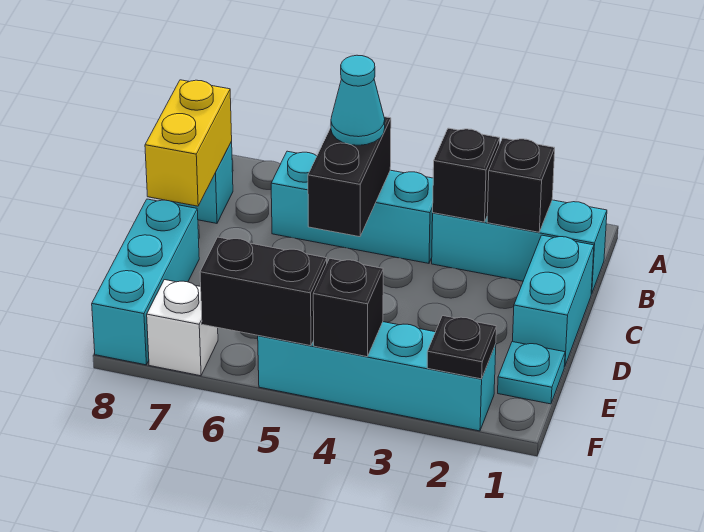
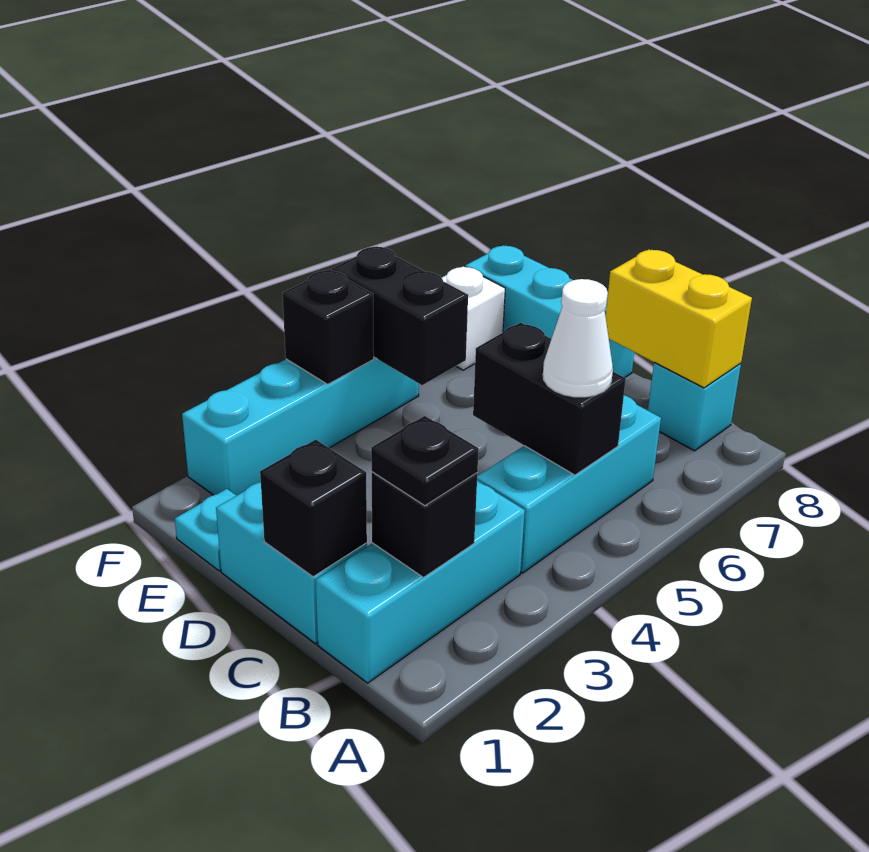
black brick B3 level 2 -> black brick C1 level 2
cyan cone B5 level 3 -> white cone B5 level 3
black plate F2 level 2 -> black plate B2 level 3
black brick F5:F6 level 2 -> black brick E5:F5 level 2

